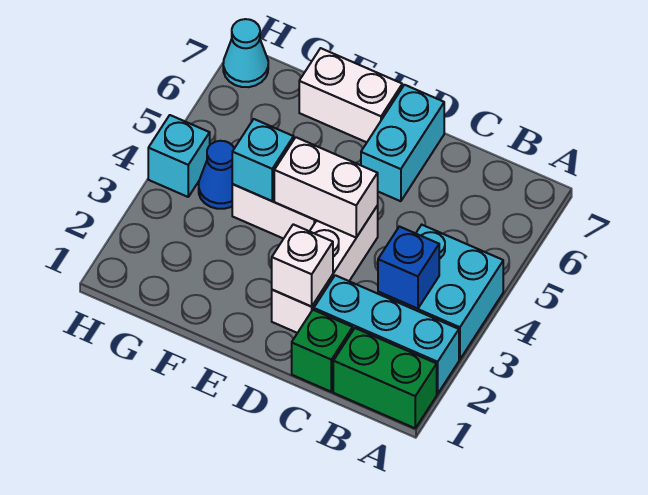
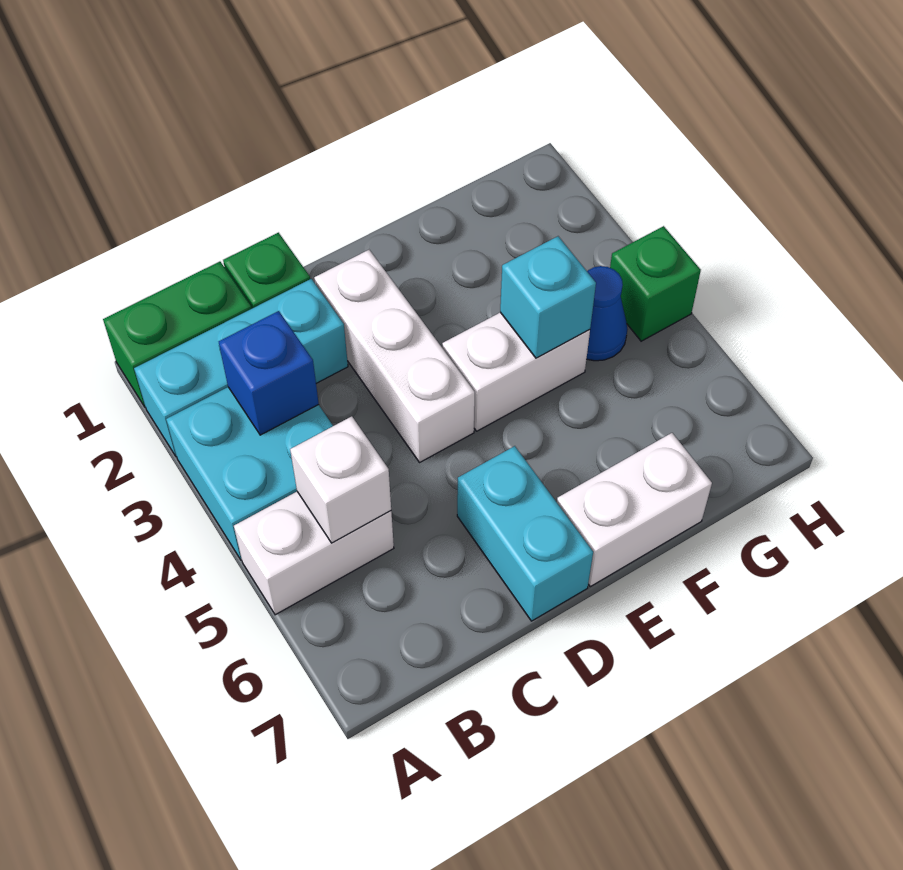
white brick D2 level 2 -> white brick B5 level 2
white brick D4:E4 level 2 -> white brick A5:B5 level 1
cyan brick H4 level 1 -> green brick H4 level 1
cyan cone H7 level 1 -> none

